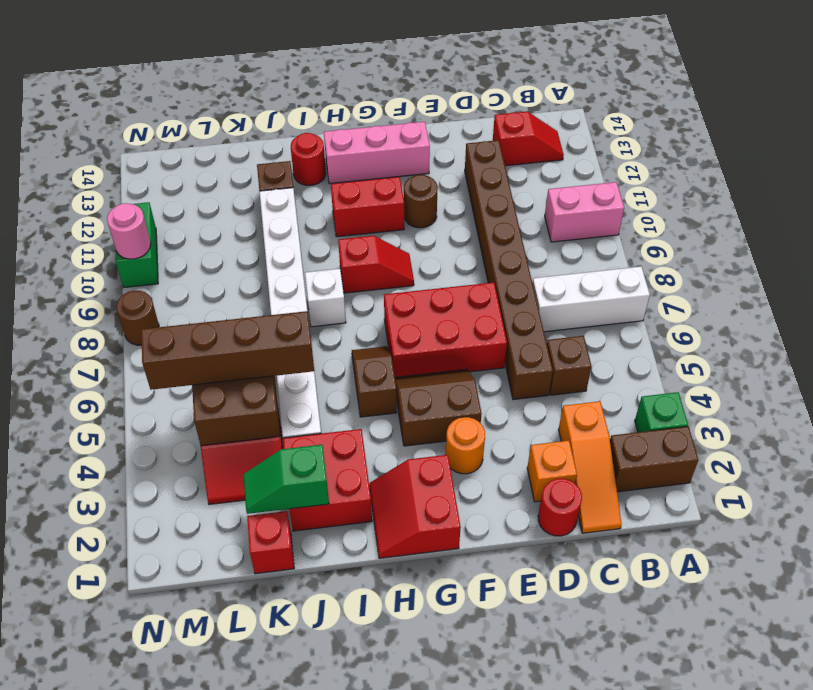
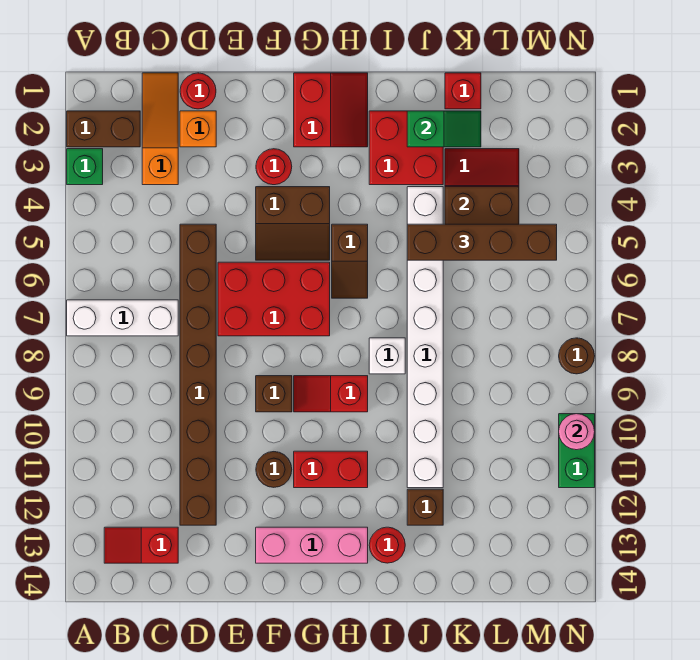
pink brick A10:B10 level 1 -> none
brown brick C5 level 1 -> brown brick F9 level 1
orange round brick F3 level 1 -> red round brick F3 level 1

